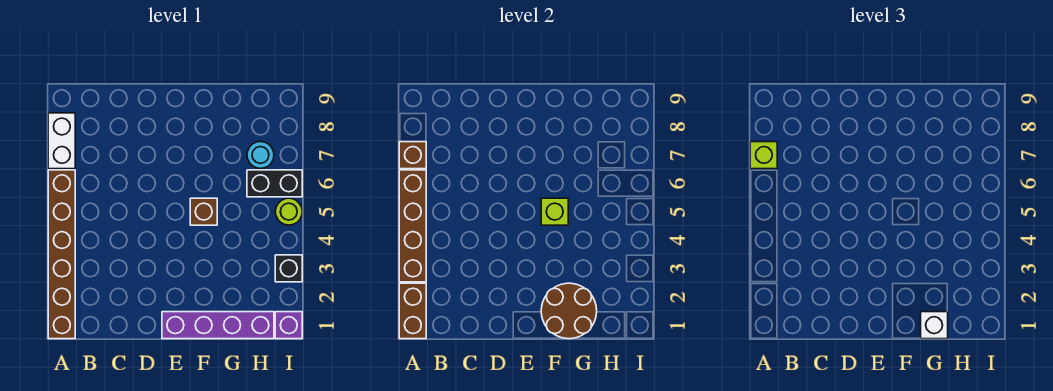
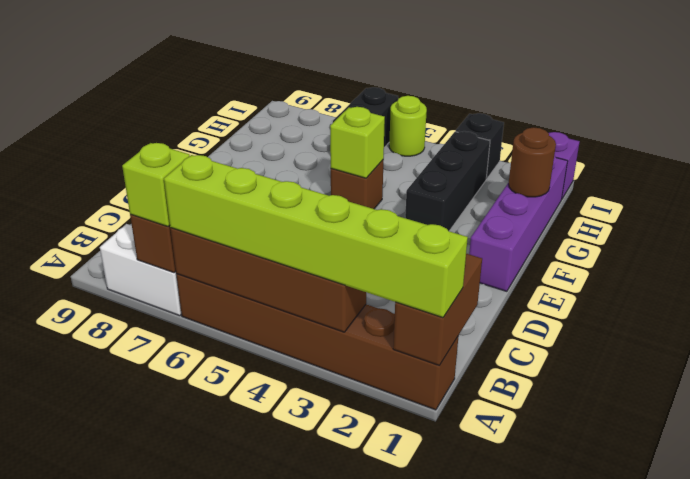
brown brick A1:A2 level 2 -> brown brick A1:B1 level 2
none -> lime brick A1:A6 level 3
brown round brick F1:G2 level 2 -> brown round brick G1 level 2
none -> black brick F3:H3 level 1
white brick G1 level 3 -> none
cyan round brick H7 level 1 -> none

